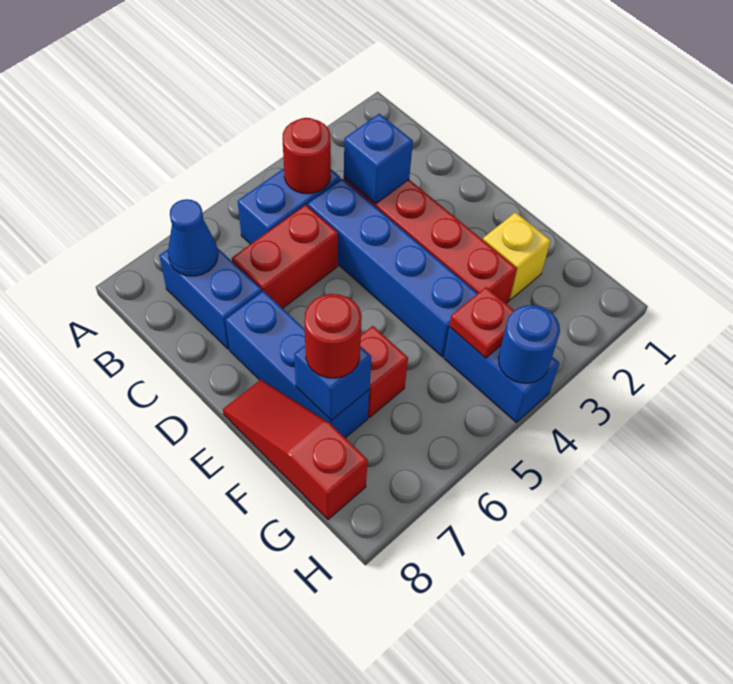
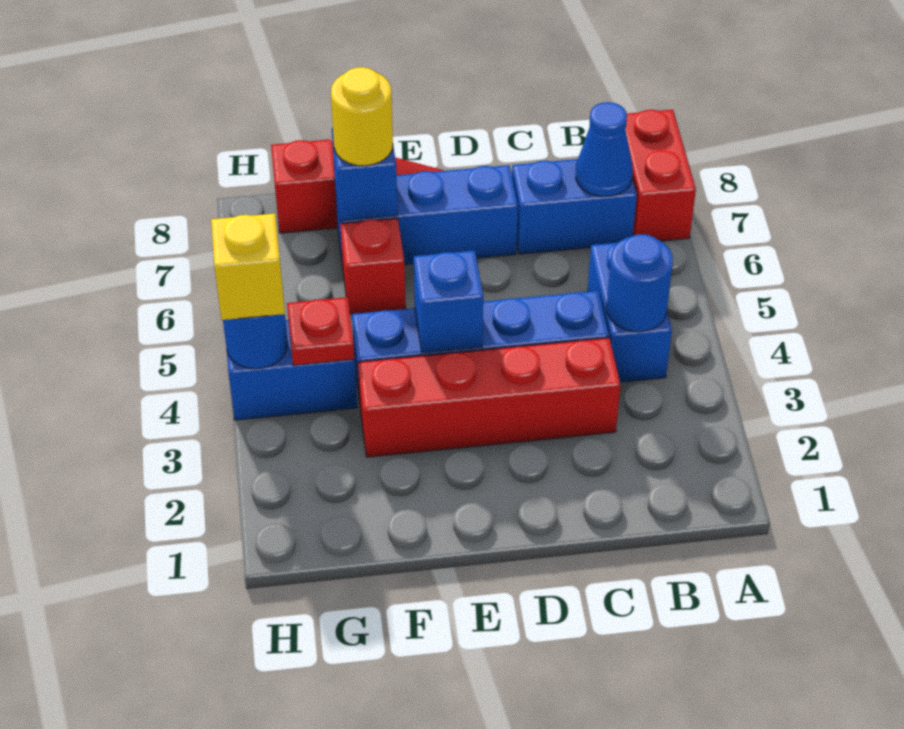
red round brick B4 level 2 -> blue round brick B4 level 2
blue brick C3 level 2 -> blue brick E4 level 2
red brick C5:C6 level 1 -> red brick A7:A8 level 1
yellow brick F2 level 1 -> yellow brick H4 level 3
red round brick F7 level 3 -> yellow round brick F7 level 3

